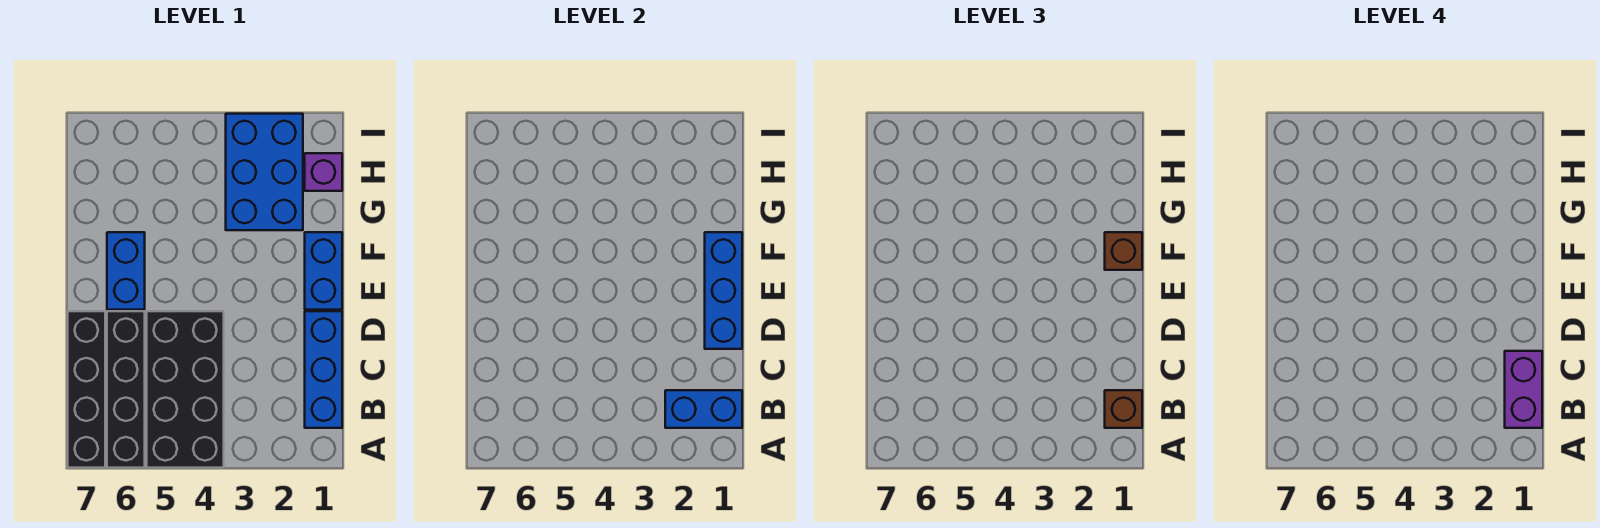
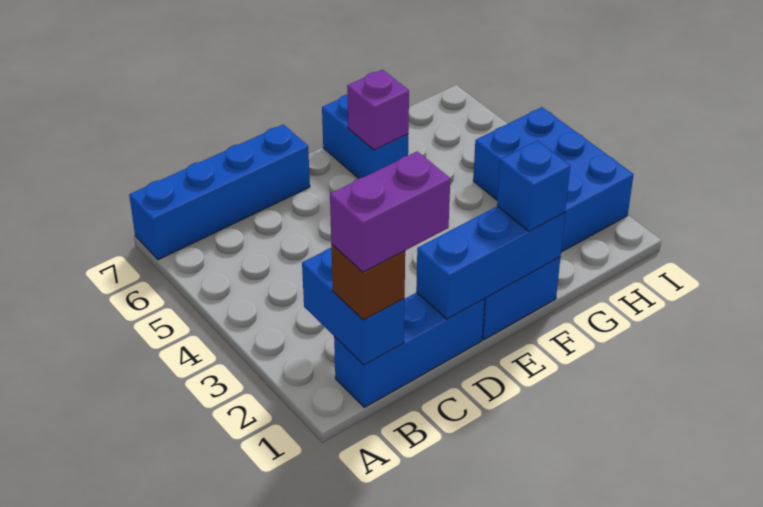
black brick A4:D5 level 1 -> none
black brick A6:D6 level 1 -> none
black brick A7:D7 level 1 -> blue brick A7:D7 level 1
blue brick E6:F6 level 1 -> blue brick F6:F7 level 1
brown brick F1 level 3 -> blue brick F1 level 3
blue brick G2:I3 level 1 -> blue brick H2:I4 level 1
purple brick H1 level 1 -> purple brick F6 level 2

